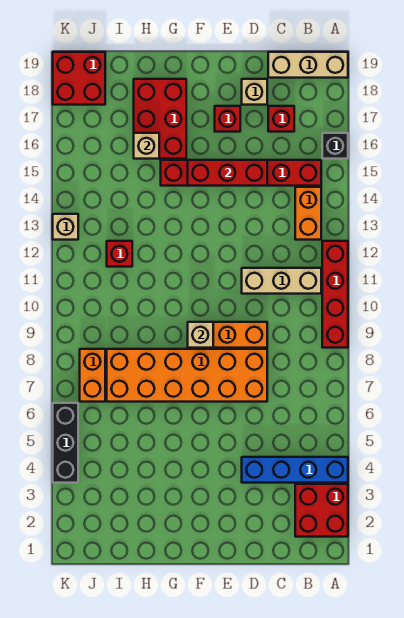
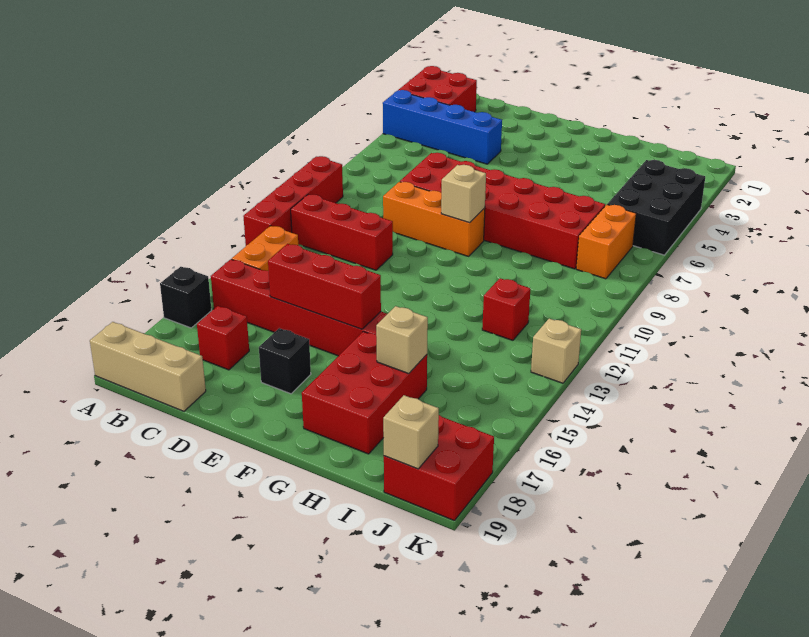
tan brick B11:D11 level 1 -> red brick B11:D11 level 1
orange brick D7:I8 level 1 -> red brick D7:I8 level 1
tan brick D18 level 1 -> tan brick J19 level 2
red brick E17 level 1 -> black brick E17 level 1
black brick K4:K6 level 1 -> black brick J4:K6 level 1

